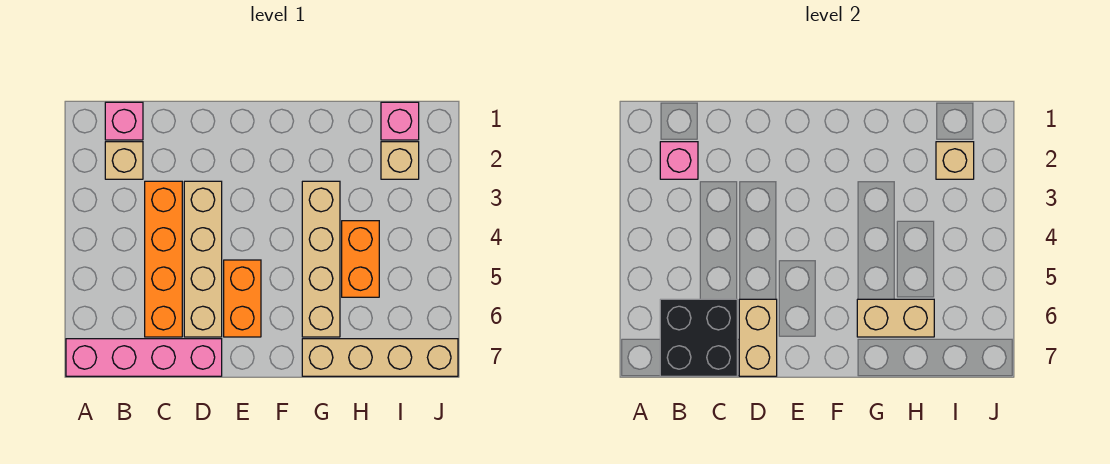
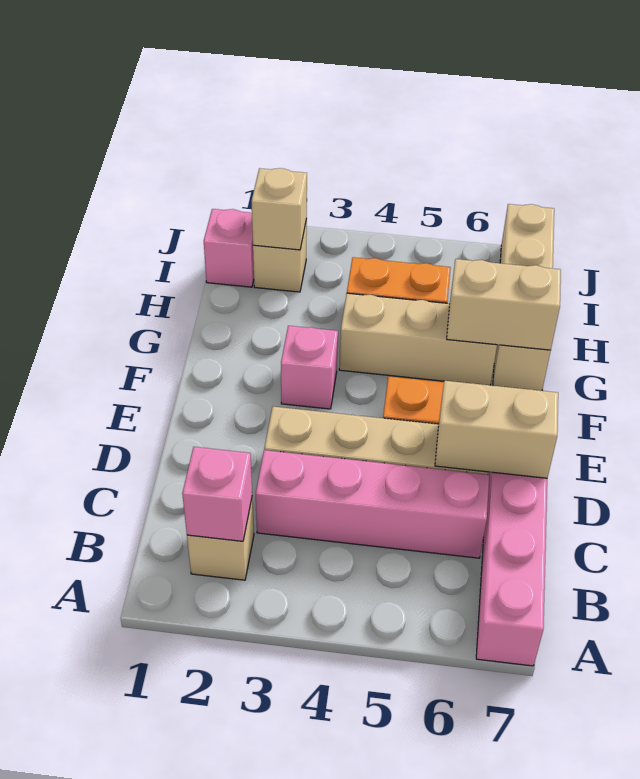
pink brick B1 level 1 -> pink brick F3 level 1
black brick B6:C7 level 2 -> none
orange brick C3:C6 level 1 -> pink brick C3:C6 level 1
tan brick G3:G6 level 1 -> tan brick G4:G6 level 1
tan brick G6:H6 level 2 -> tan brick G6:G7 level 2

